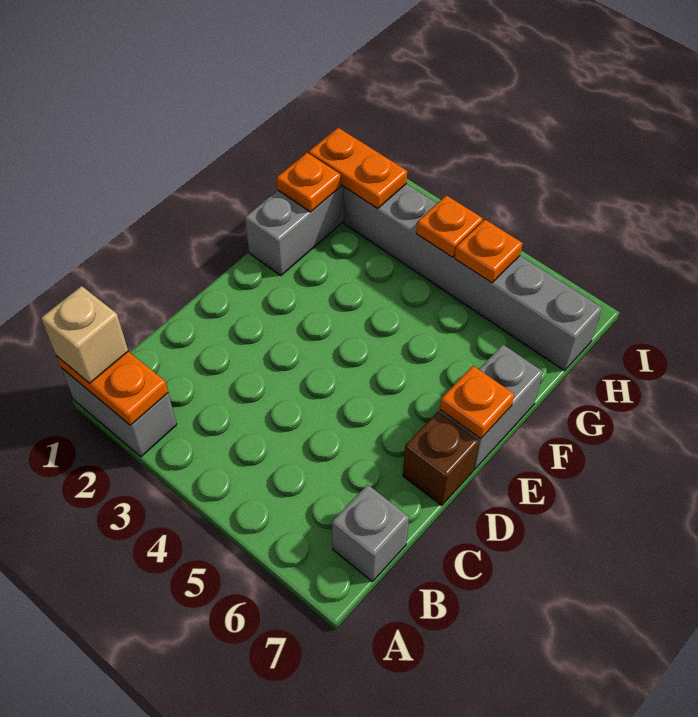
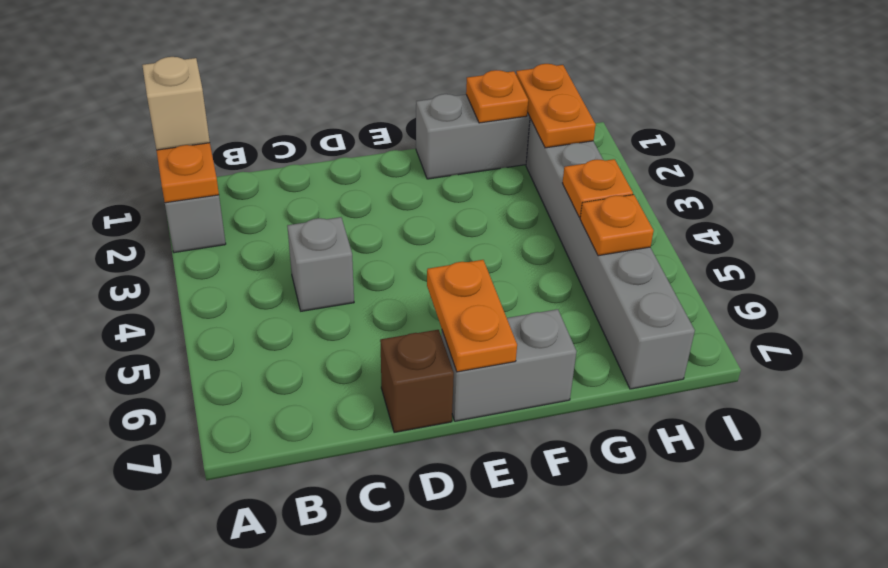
grey brick B7 level 1 -> grey brick C4 level 1
orange plate E7 level 2 -> orange plate E6:E7 level 2

